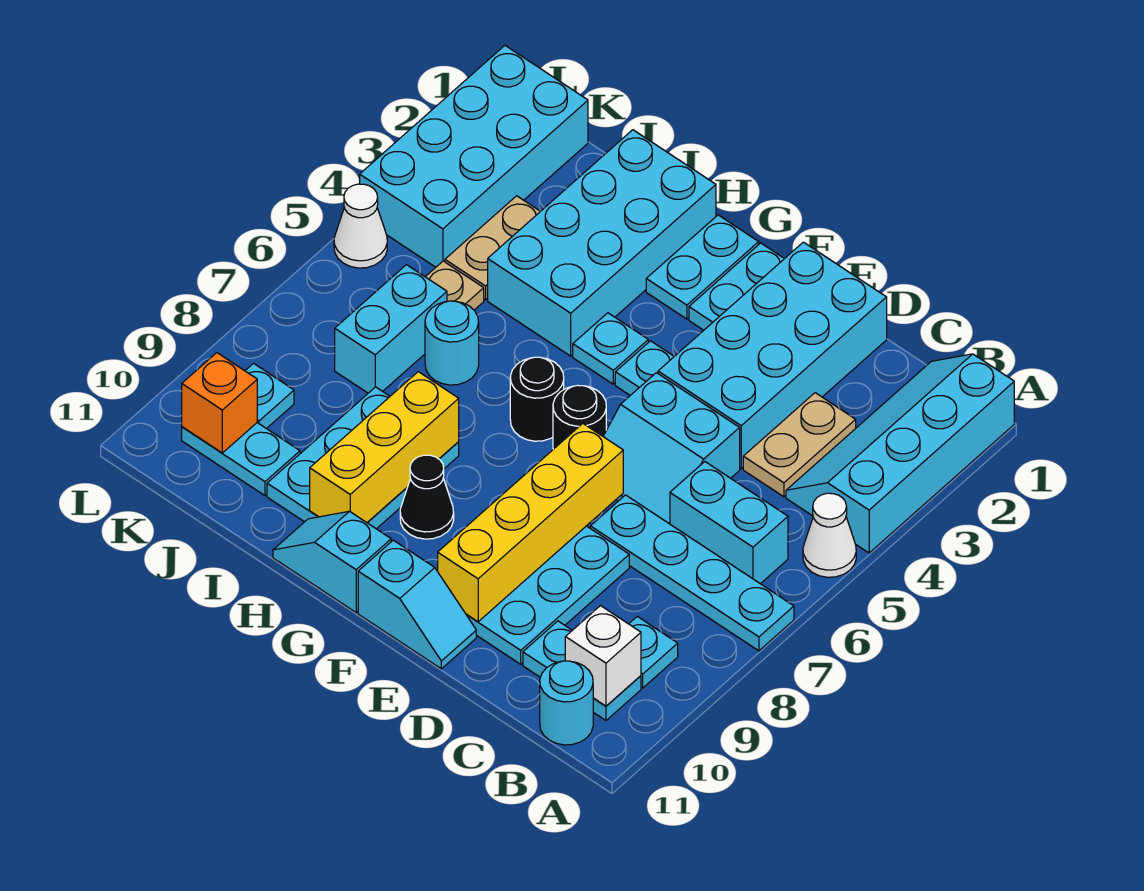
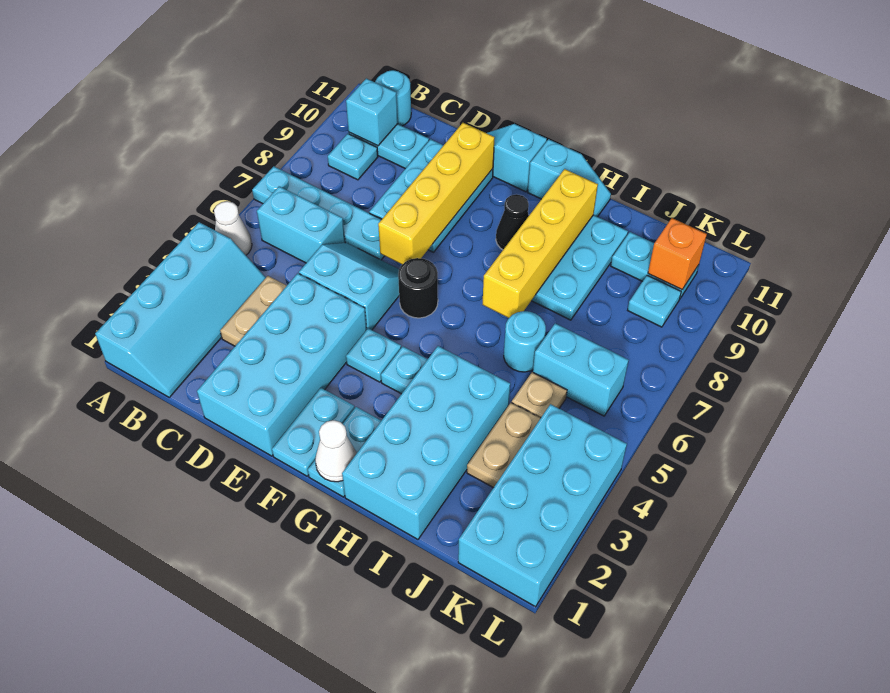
white brick B10 level 2 -> cyan brick B10 level 2
black round brick G6 level 1 -> none
yellow brick H8:H10 level 2 -> yellow brick H7:H10 level 2
cyan brick J6:J7 level 1 -> cyan brick J6:K6 level 1
white cone L5 level 1 -> white cone G1 level 2

